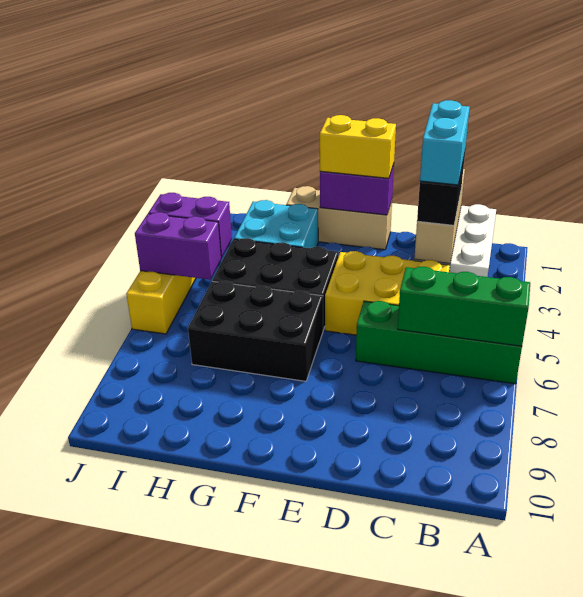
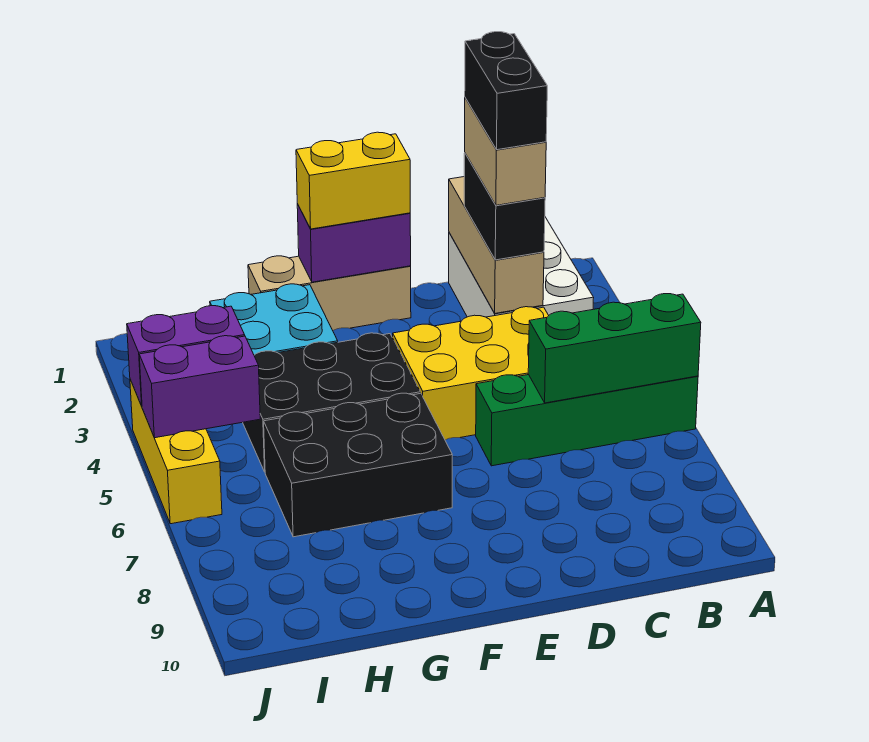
cyan brick C2:C3 level 4 -> tan brick C2:C3 level 4
none -> black brick C2:C3 level 5

